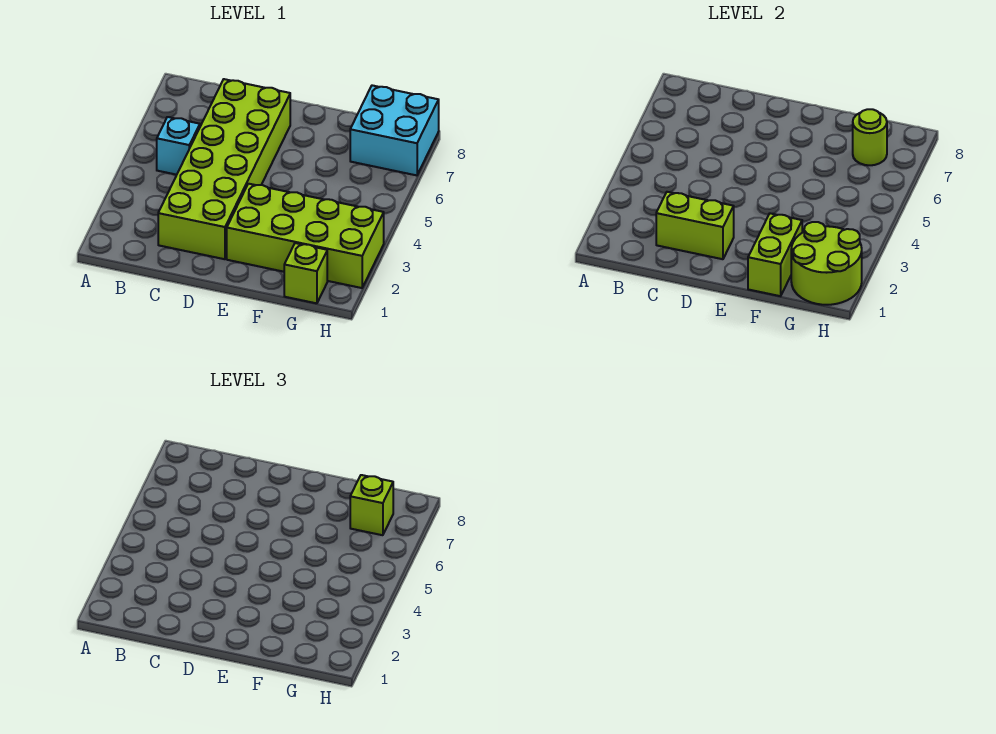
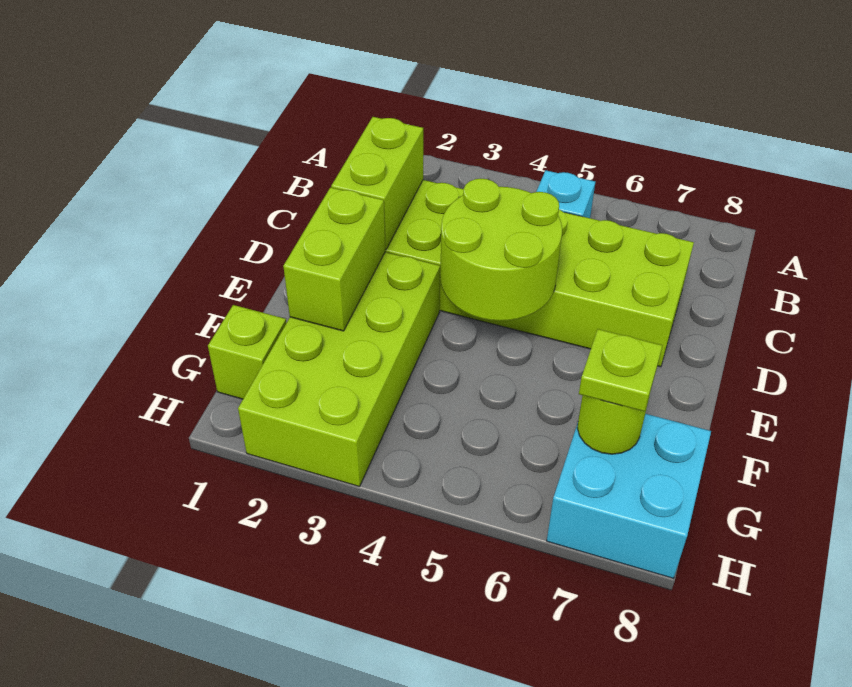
lime brick F1:F2 level 2 -> lime brick E2:F2 level 2
lime round brick G1:H2 level 2 -> lime round brick D4:E5 level 2
lime brick G7 level 3 -> lime plate G7 level 3

